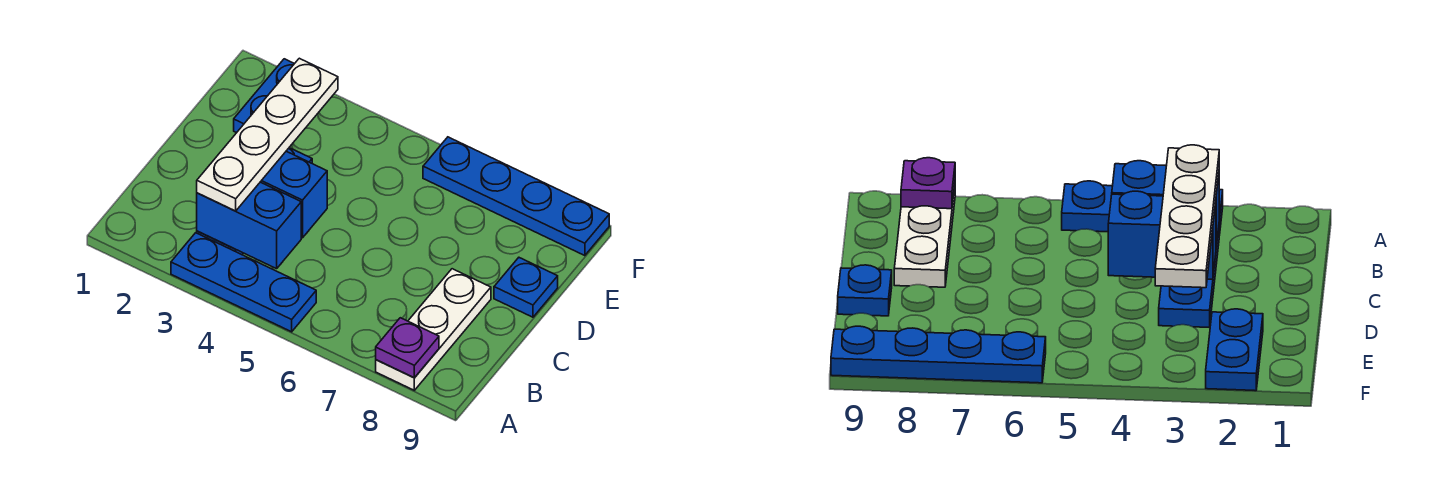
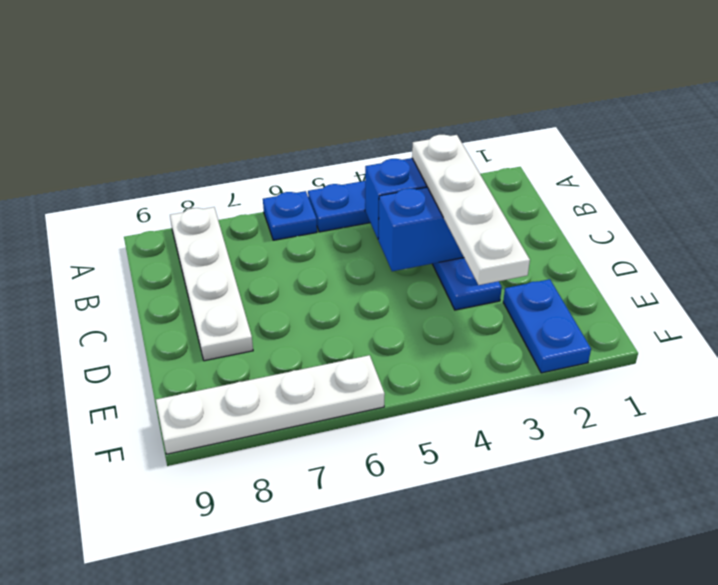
white plate A8:C8 level 1 -> white plate A8:D8 level 1
purple plate A8 level 2 -> none
blue plate D9 level 1 -> blue plate A6 level 1
blue plate F6:F9 level 1 -> white plate F6:F9 level 1

